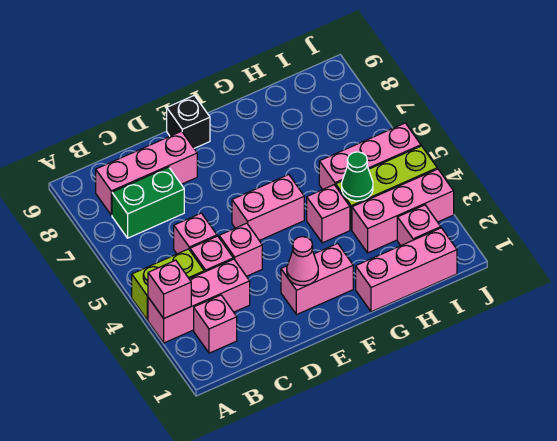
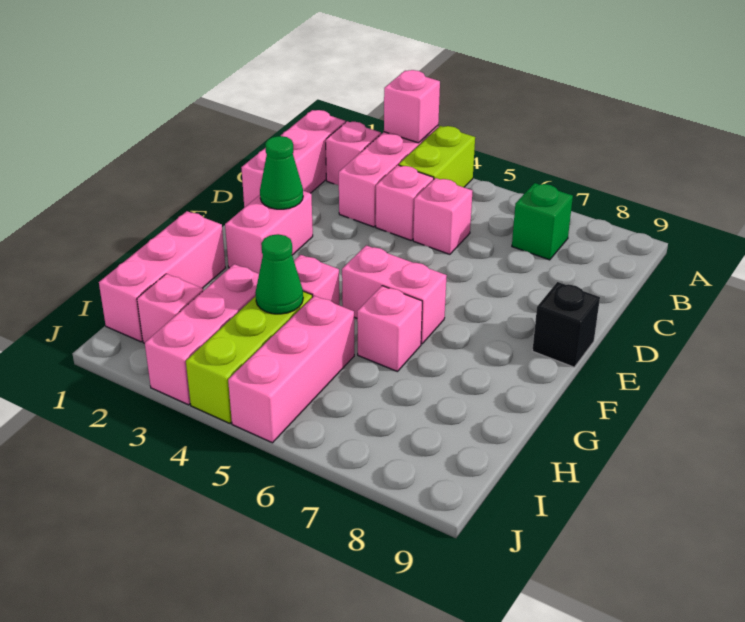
green brick B7:C7 level 1 -> green brick B7 level 1
pink brick B8:D8 level 1 -> pink brick B1:D1 level 1
pink brick D4 level 1 -> pink brick G6 level 1
pink cone E2 level 2 -> green cone E2 level 2
pink brick E5:F5 level 1 -> pink brick F5:F6 level 1

